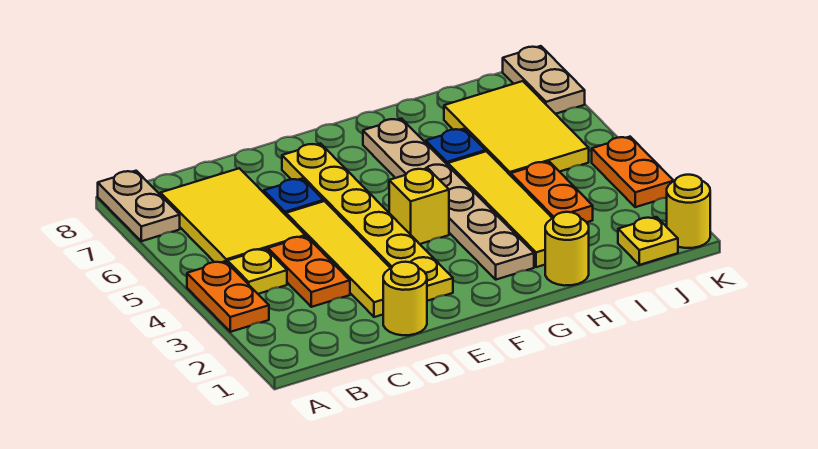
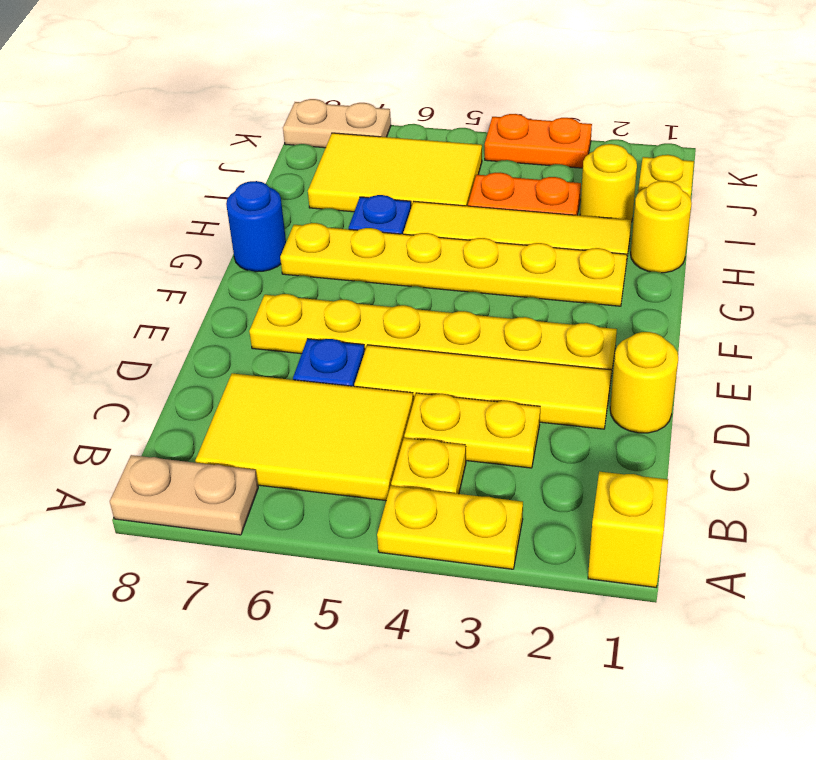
orange plate A3:A4 level 1 -> yellow plate A3:A4 level 1
orange plate C3:C4 level 1 -> yellow plate C3:C4 level 1
yellow brick F4 level 1 -> yellow brick A1 level 1
tan plate G2:G7 level 1 -> yellow plate G2:G7 level 1
none -> blue round brick G8 level 1
yellow round brick K1 level 1 -> yellow round brick I2 level 1

